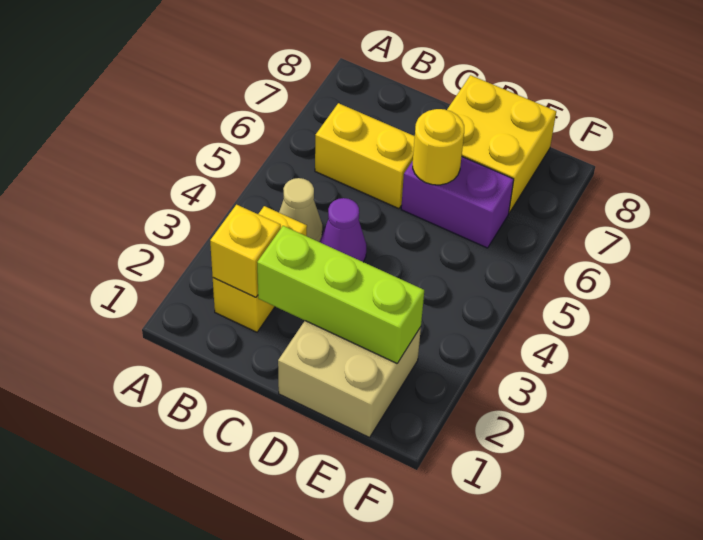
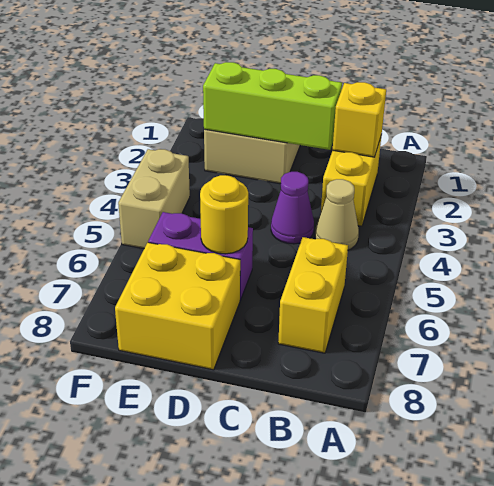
yellow brick B6:C6 level 1 -> yellow brick B6:B7 level 1
none -> tan brick F4:F5 level 1

